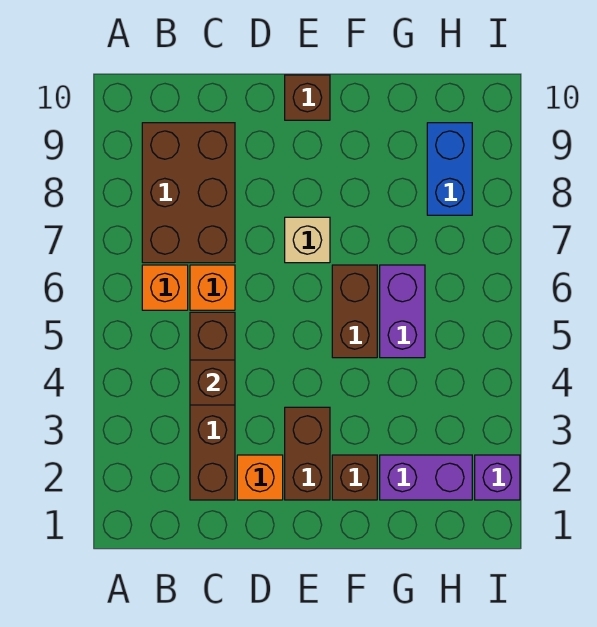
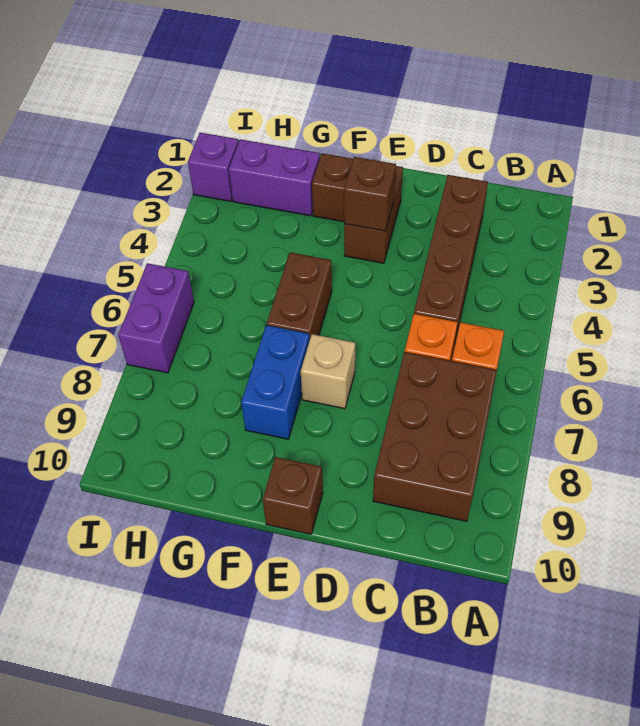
brown brick C4 level 2 -> brown brick E3 level 2
orange brick D2 level 1 -> none
purple brick G5:G6 level 1 -> purple brick I6:I7 level 1
blue brick H8:H9 level 1 -> blue brick F7:F8 level 1

